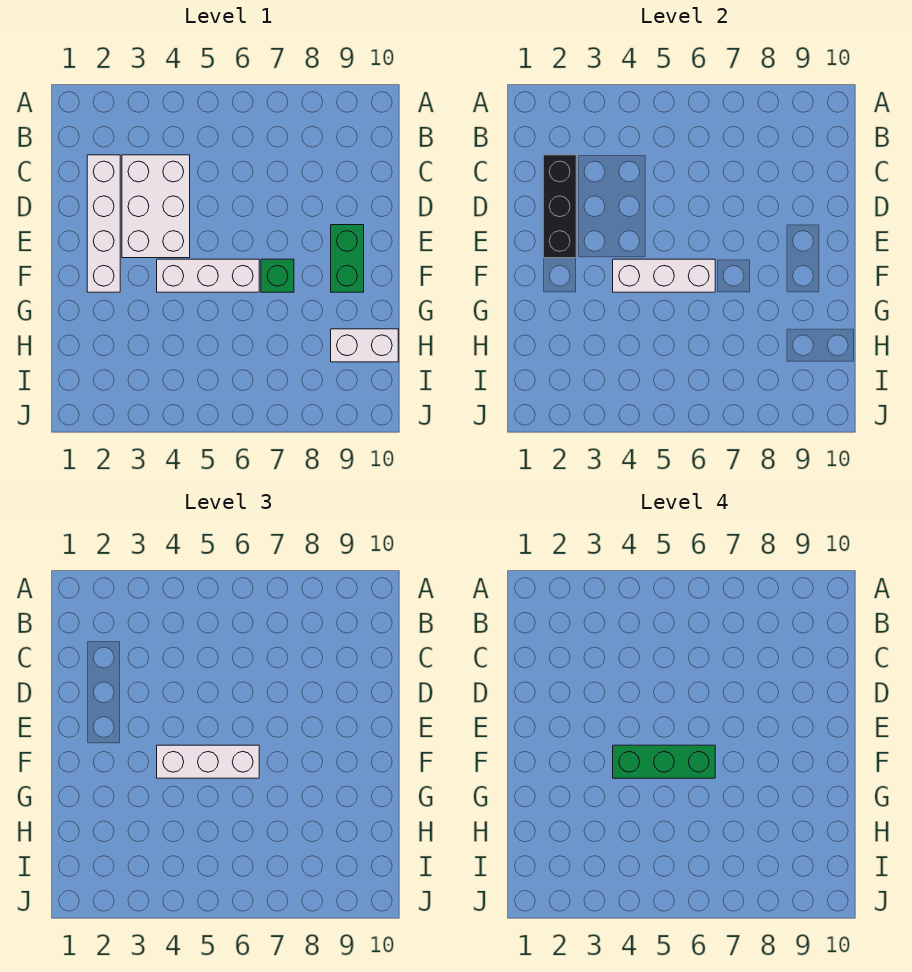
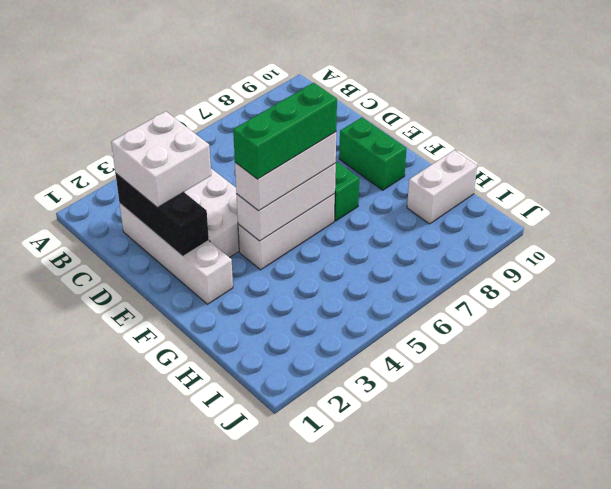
none -> white brick C2:D3 level 3

